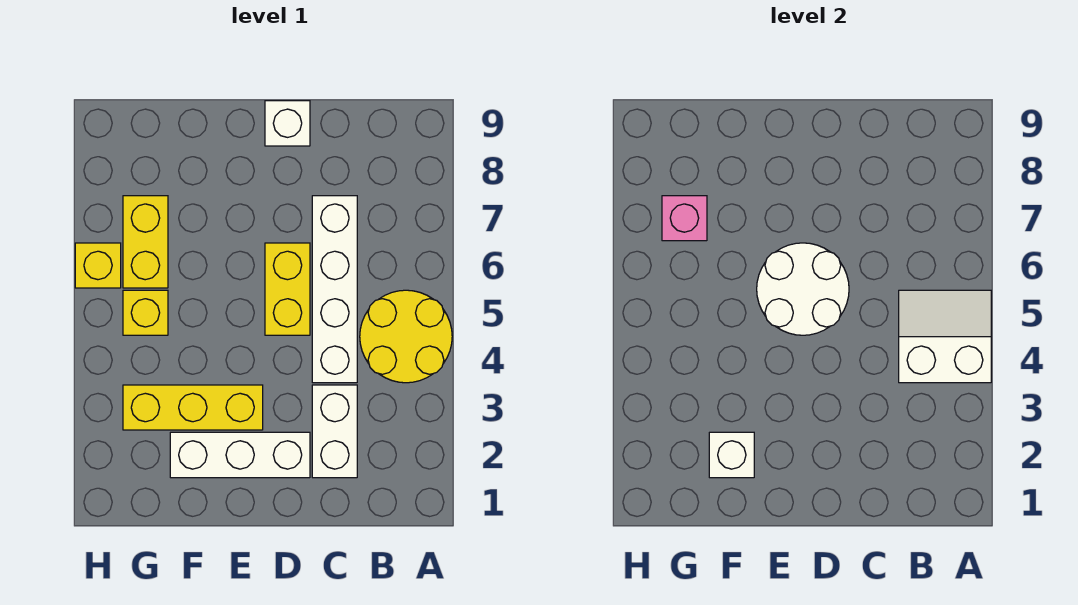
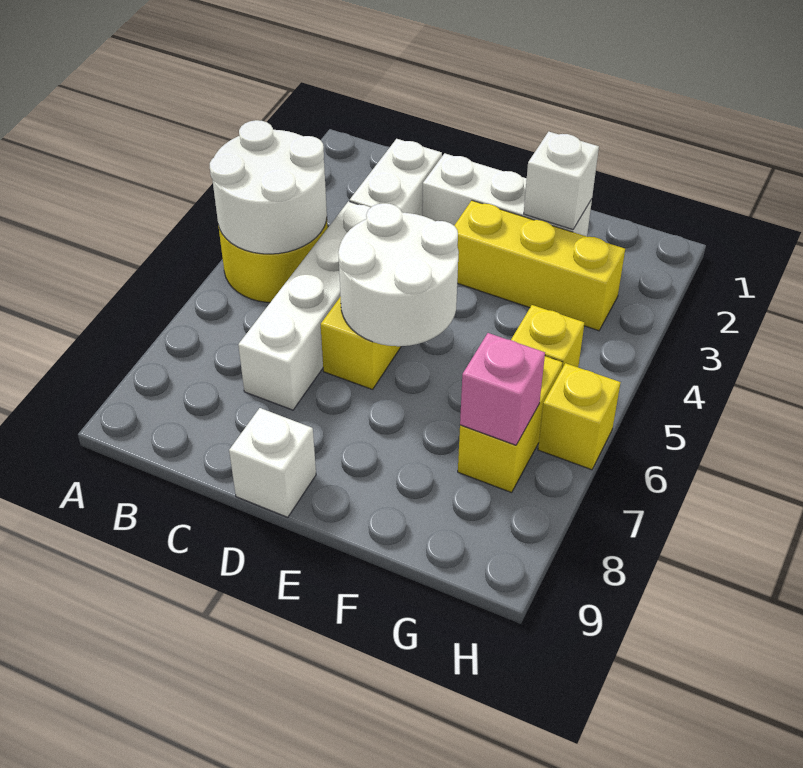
white slope A4:B5 level 2 top 4 -> white round brick A4:B5 level 2

